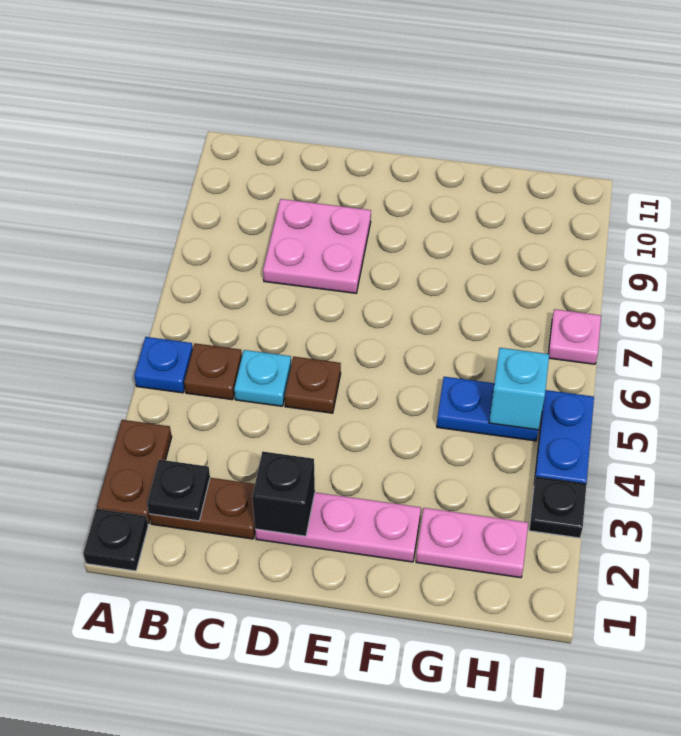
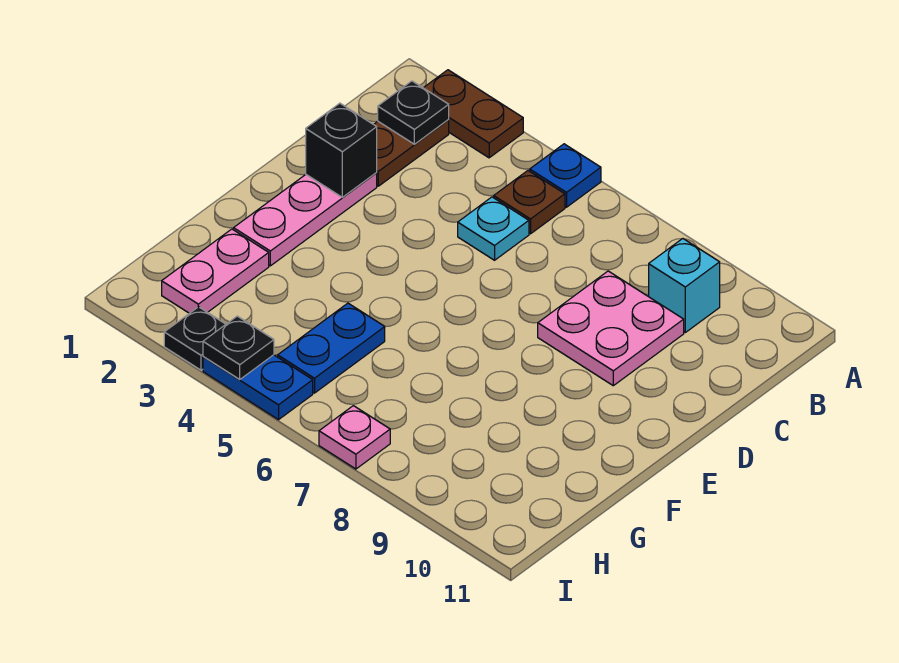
black plate A1 level 1 -> black plate I4 level 2
brown plate D5 level 1 -> none
cyan brick H5 level 2 -> cyan brick B9 level 1

